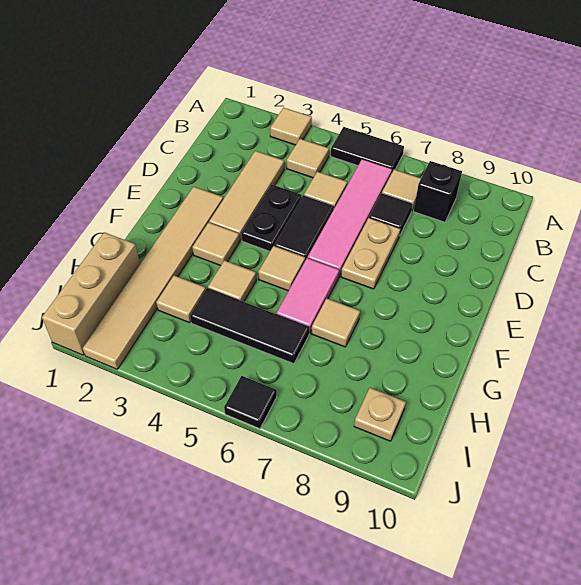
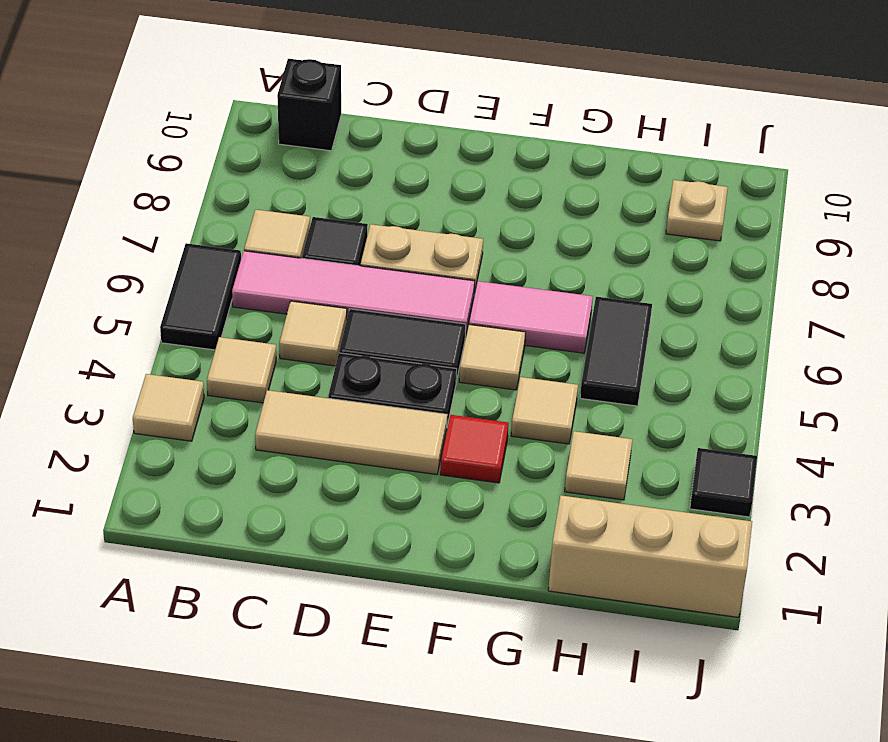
black brick B8 level 1 -> black brick B10 level 1
tan tile E2:J2 level 1 -> none
tan tile F3 level 1 -> red tile F3 level 1
tan tile G7 level 1 -> none
black tile H4:H6 level 1 -> black tile H5:H6 level 1
black tile J6 level 1 -> black tile J3 level 1

